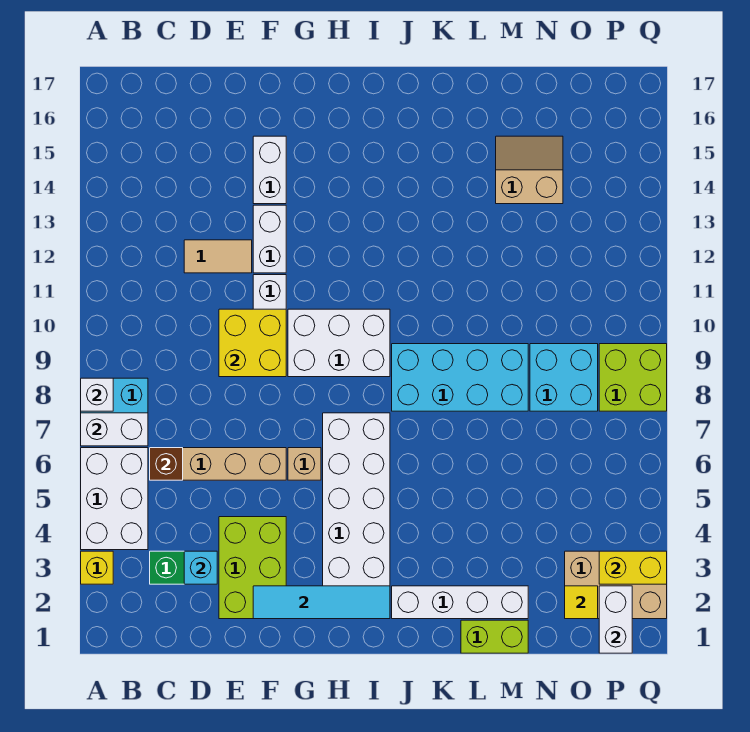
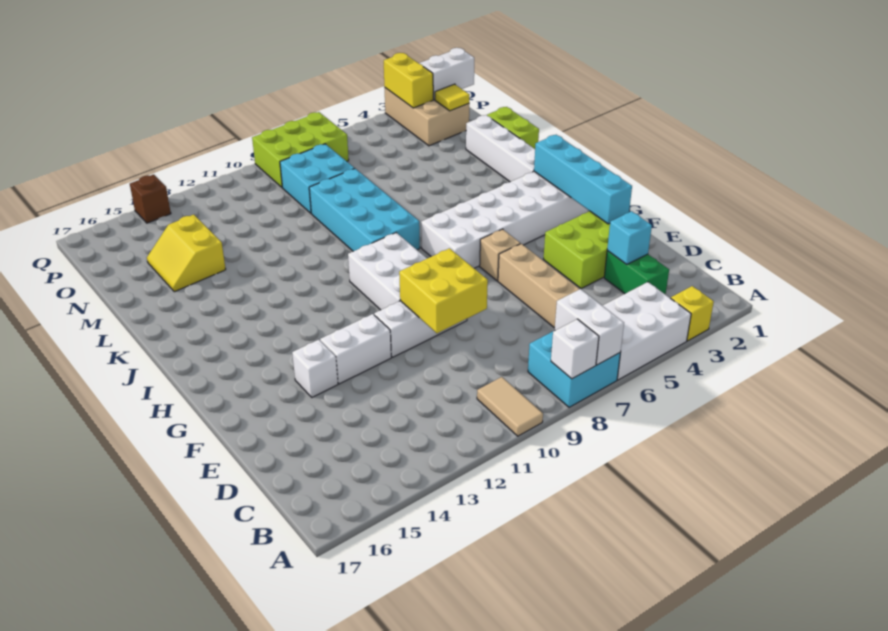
brown brick C6 level 2 -> brown brick Q14 level 1
tan tile D12:E12 level 1 -> tan tile A10:B10 level 1
cyan tile F2:I2 level 2 -> cyan brick F2:I2 level 2
white brick F14:F15 level 1 -> white brick F14 level 1
tan slope M14:N15 level 1 top 14 -> yellow slope M14:N15 level 1 top 14
lime brick P8:Q9 level 1 -> lime brick P7:Q9 level 1

